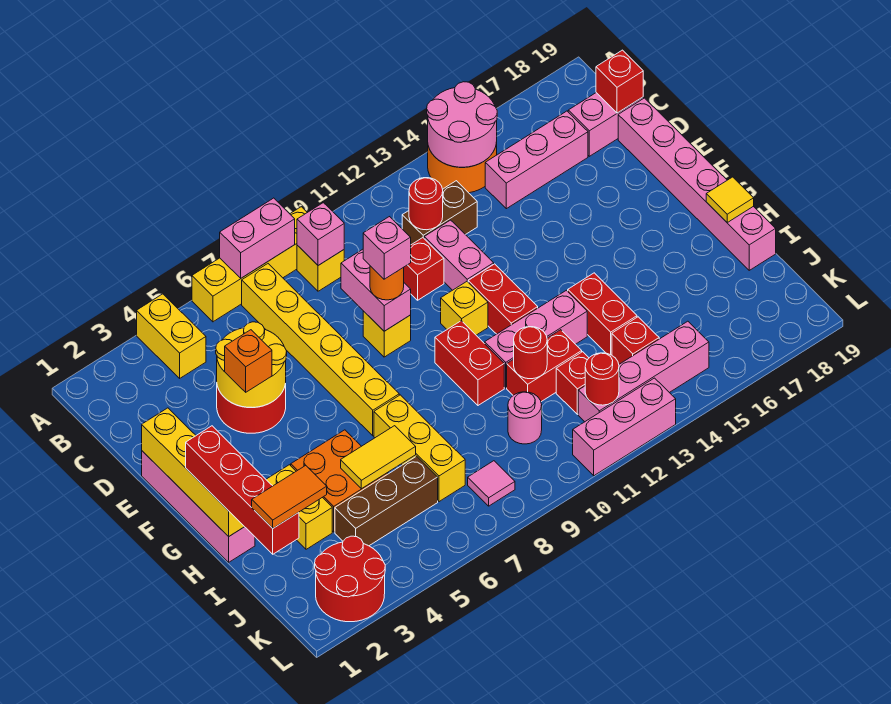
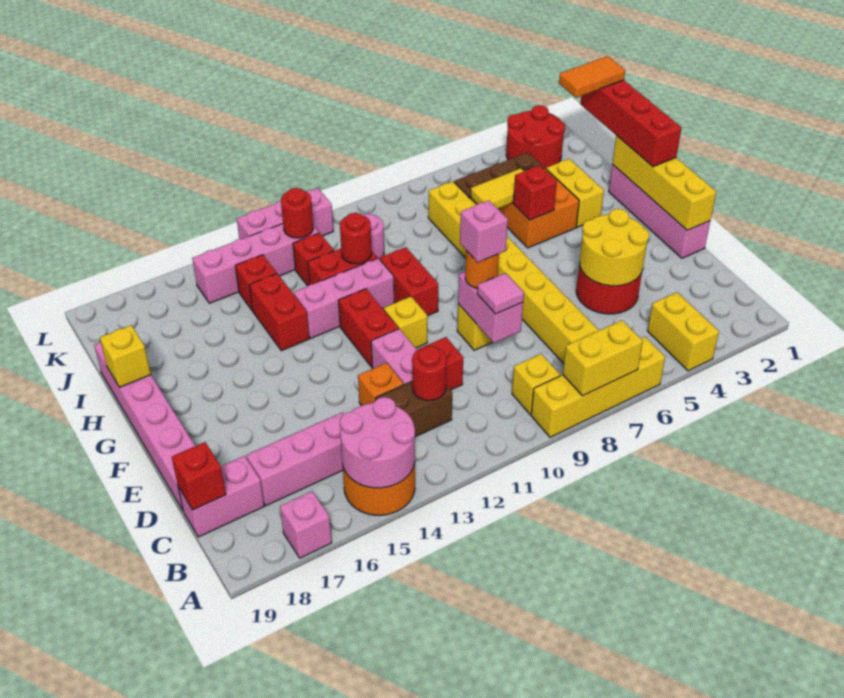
pink brick A7:A8 level 2 -> yellow brick A7:A8 level 2
pink brick B9 level 2 -> pink brick A17 level 1
orange brick E4 level 3 -> orange brick D13 level 1
none -> red brick H5 level 2
yellow tile H19 level 2 -> yellow brick H19 level 2
pink tile K8 level 1 -> pink tile D9 level 3

